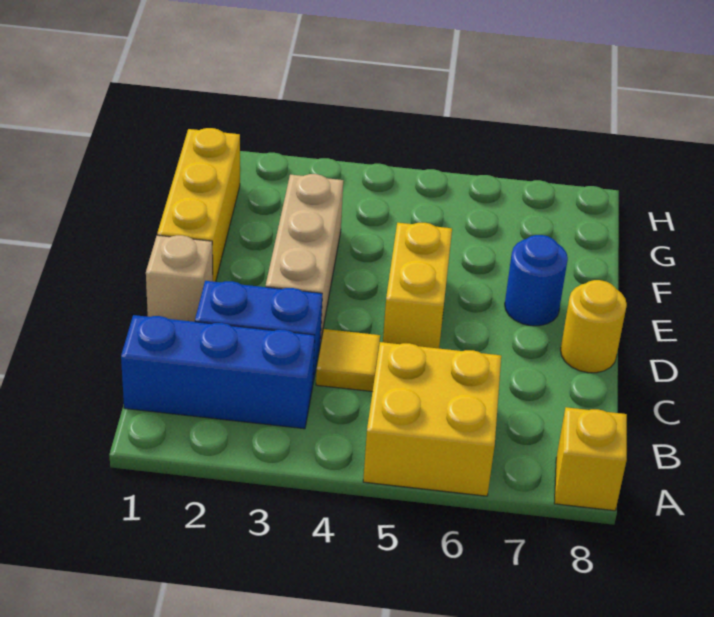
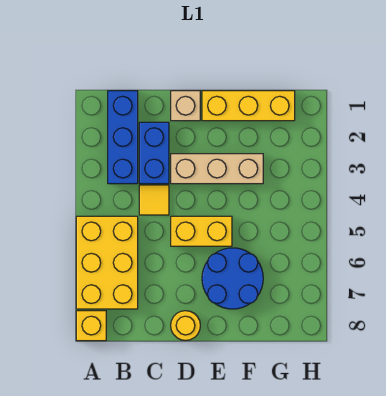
yellow brick A5:B6 level 1 -> yellow brick A5:B7 level 1
blue round brick E7 level 1 -> blue round brick E6:F7 level 1

